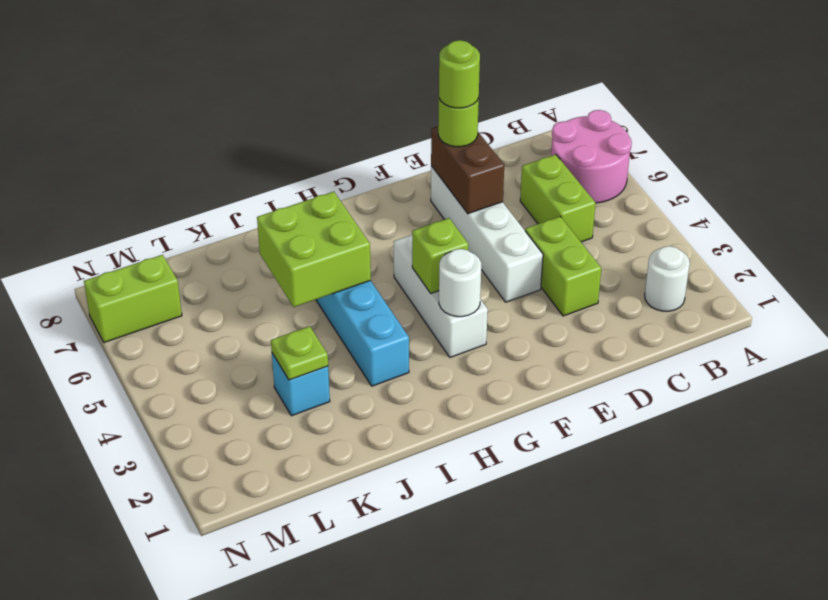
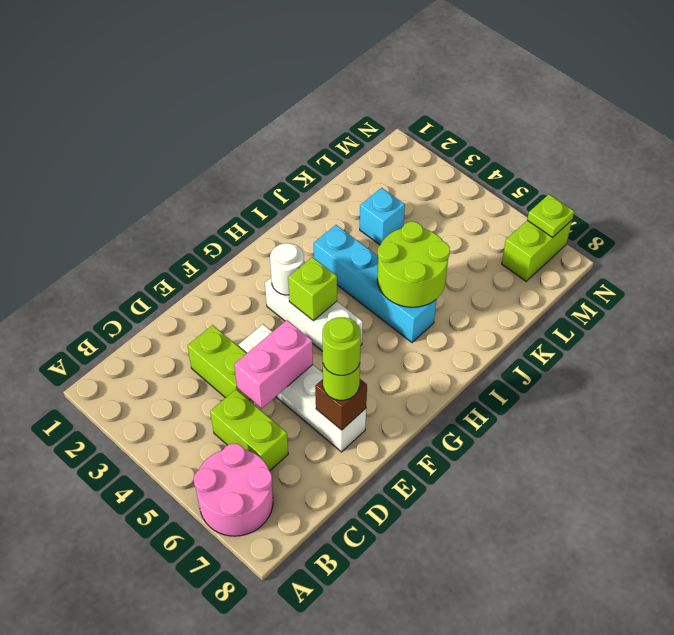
white round brick B2 level 1 -> none
none -> pink brick D5:E5 level 2
brown brick E6:E7 level 2 -> brown brick E7 level 2
lime brick I5:J6 level 2 -> lime round brick I5:J6 level 2
lime plate K3 level 2 -> lime plate N7 level 2

